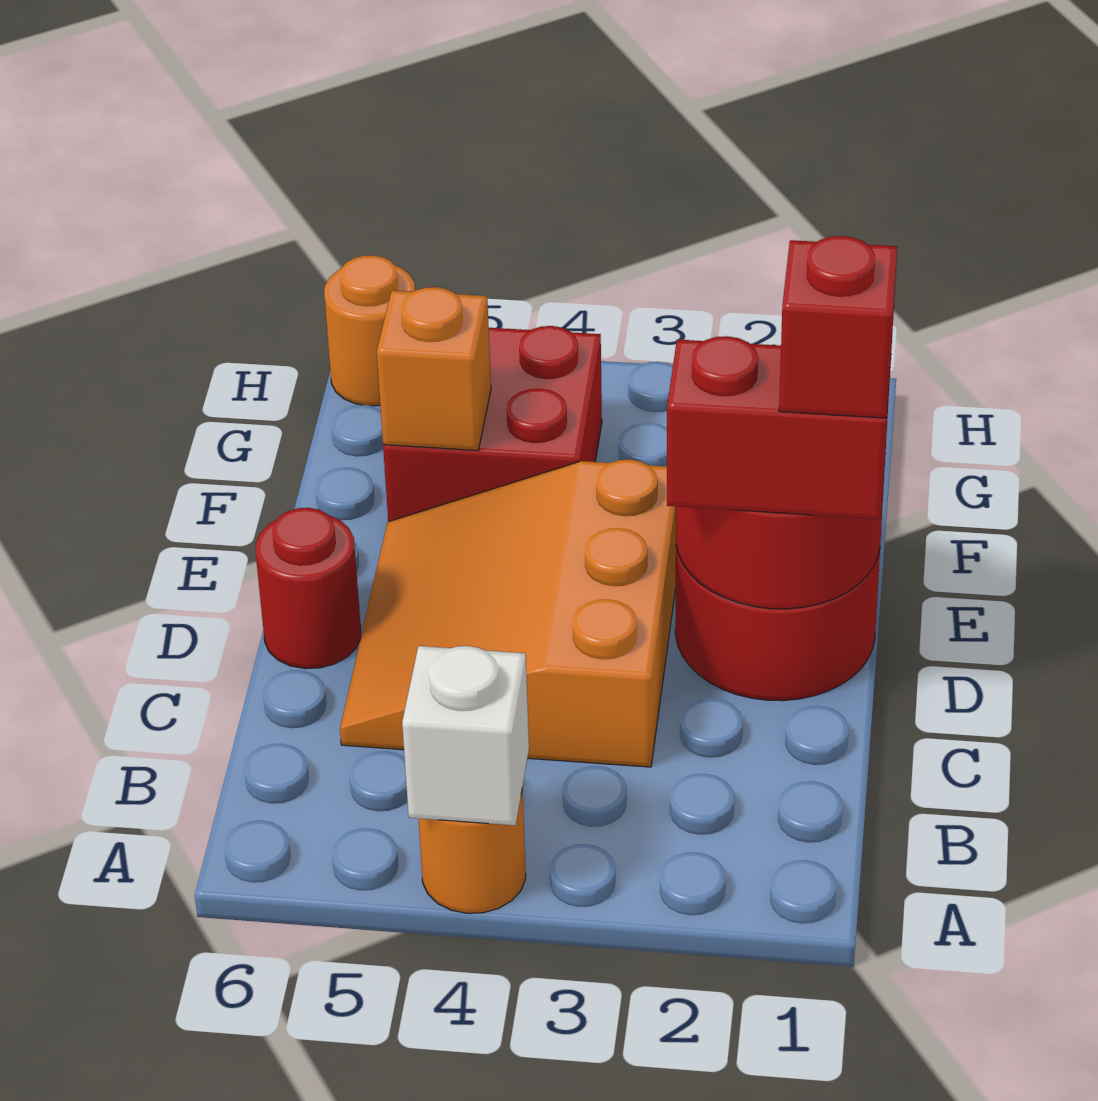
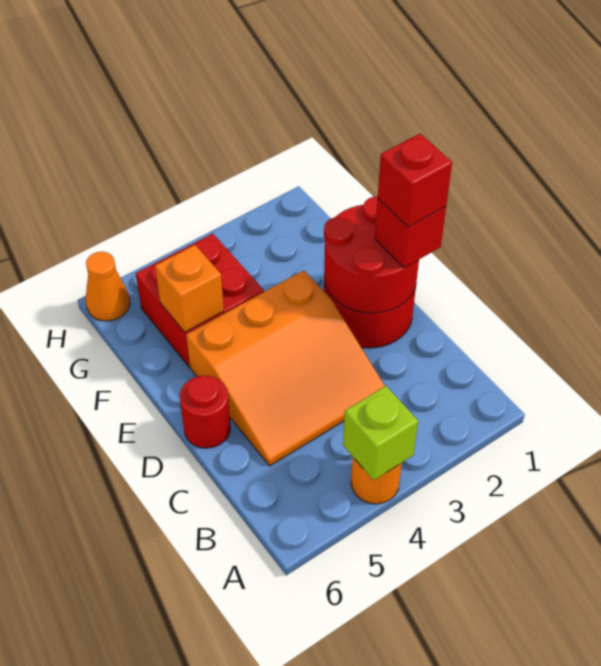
white brick A4 level 2 -> lime brick A4 level 2
orange slope C3:E5 level 1 top 3 -> orange slope C3:E5 level 1 top E
red brick D1:D2 level 3 -> red brick D1 level 3
orange round brick H6 level 1 -> orange cone H6 level 1

